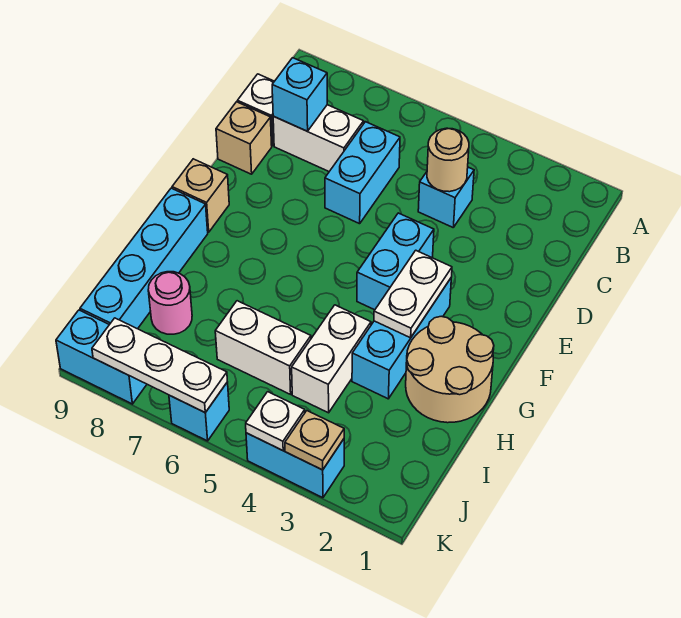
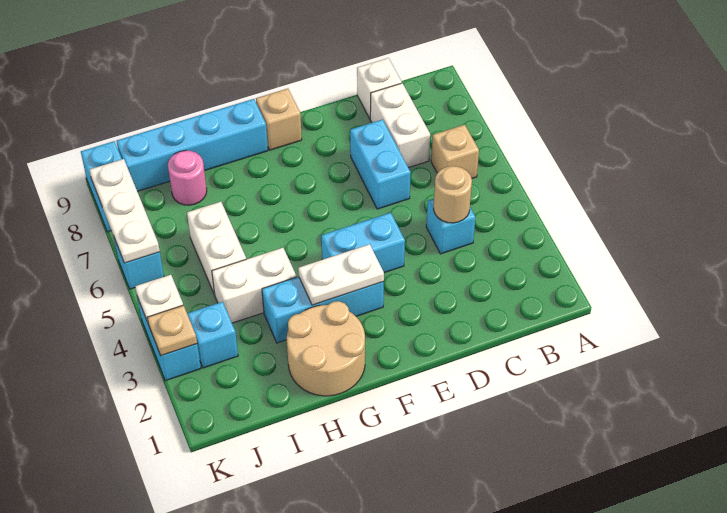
cyan brick C6:D6 level 1 -> cyan brick D6:D7 level 1
cyan brick C8 level 2 -> cyan brick J3 level 1
tan brick D9 level 1 -> tan brick B6 level 1

